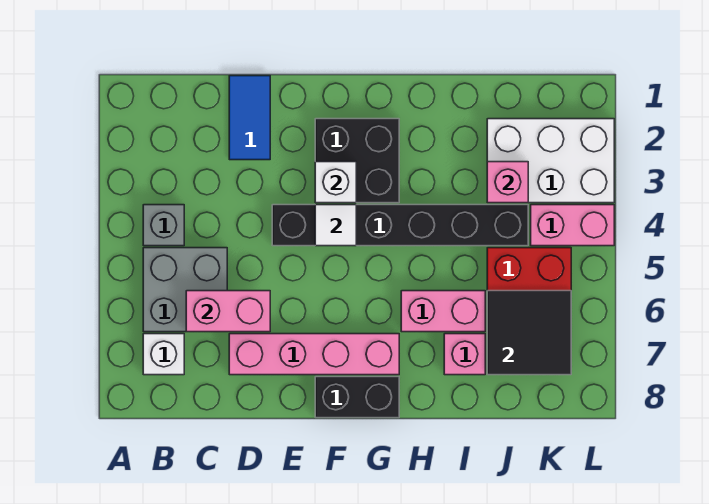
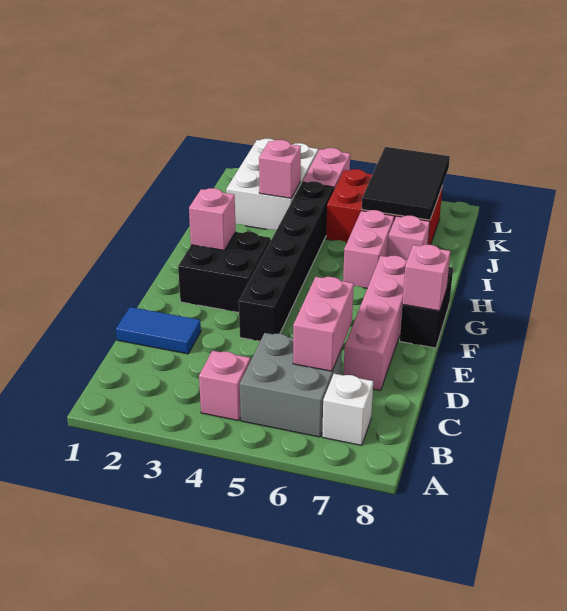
grey brick B4 level 1 -> pink brick B4 level 1
white brick F3 level 2 -> none
white tile F4 level 2 -> none
none -> pink brick F8 level 2
none -> pink brick G2 level 2
black tile J6:K7 level 2 -> black tile J6:L7 level 2

